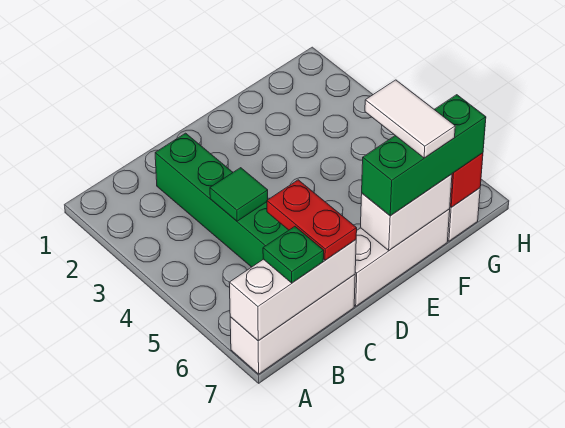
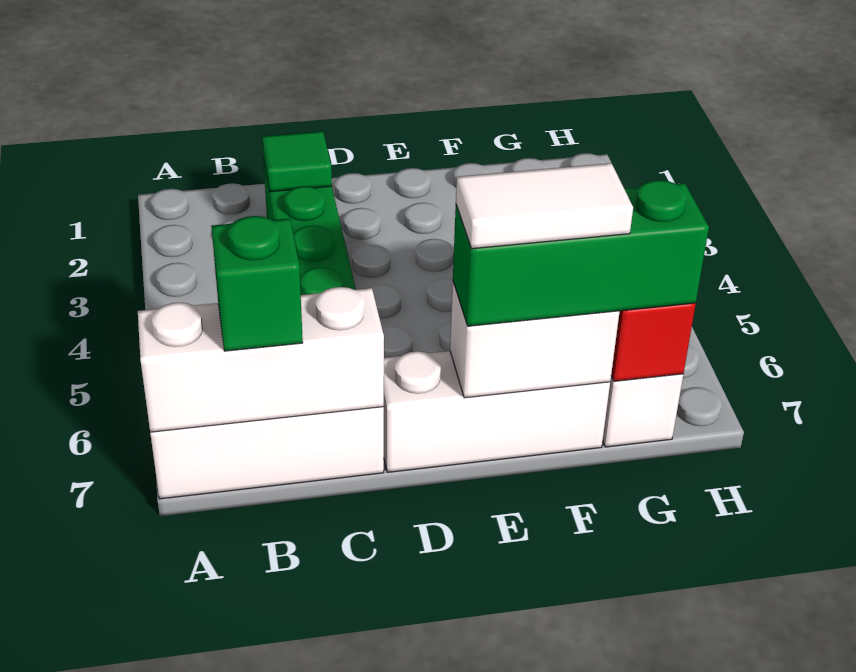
green plate B7 level 3 -> green brick B7 level 3
green tile C4 level 2 -> green tile C2 level 2
red plate C6:C7 level 3 -> none
white tile F6:F7 level 4 -> white tile E7:F7 level 4

